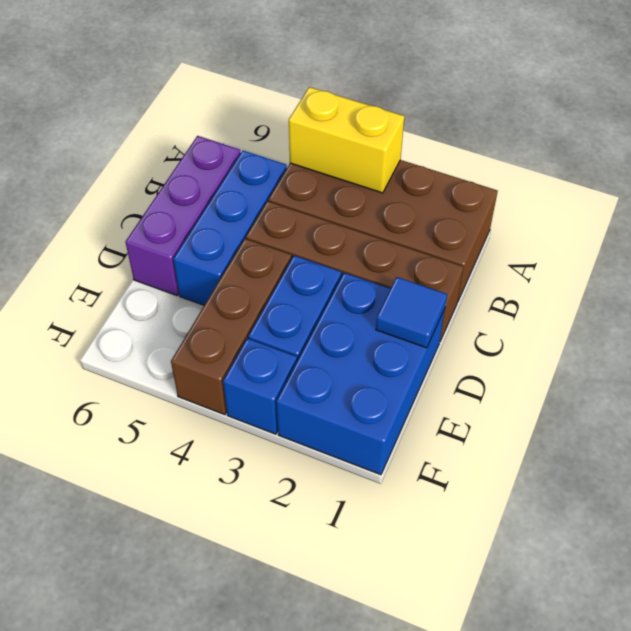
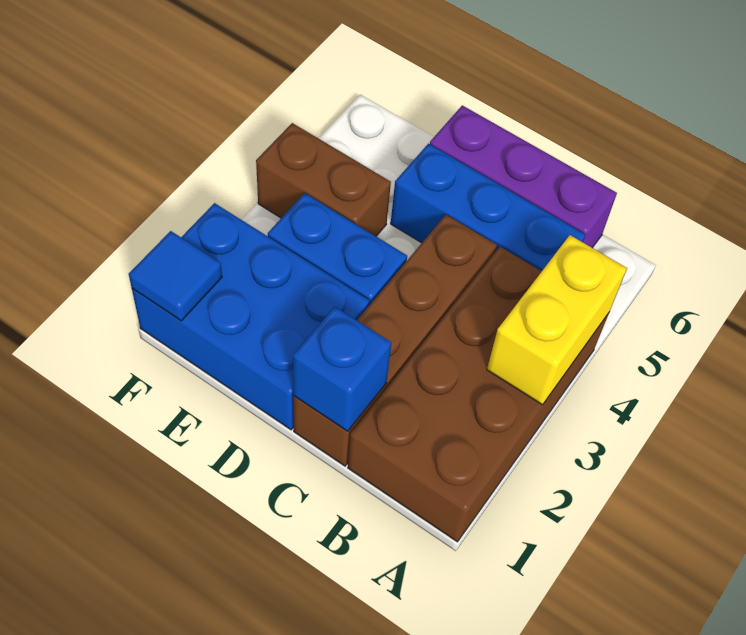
blue tile D1 level 2 -> blue tile F1 level 2
brown brick D4:F4 level 1 -> brown brick E4:F4 level 1
blue brick F3 level 1 -> blue brick C1 level 2

